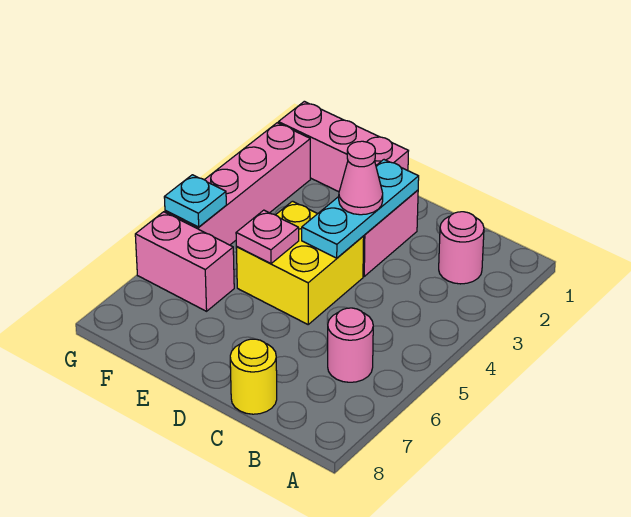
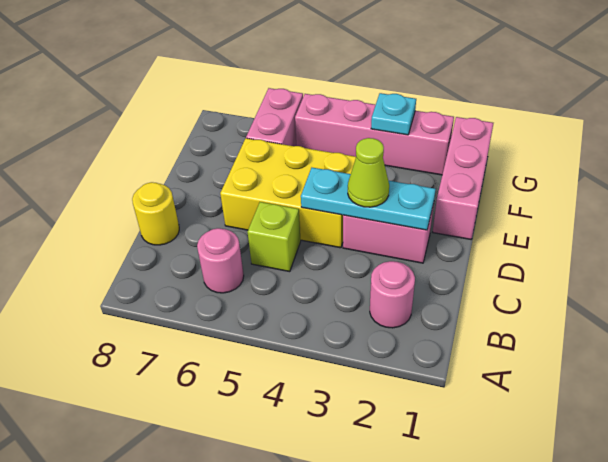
none -> lime brick C5 level 1
pink cone D3 level 3 -> lime cone D3 level 3
yellow brick D4:E5 level 1 -> yellow brick D4:E6 level 1
pink plate E5 level 2 -> none
cyan plate G5 level 2 -> cyan plate G3 level 2

